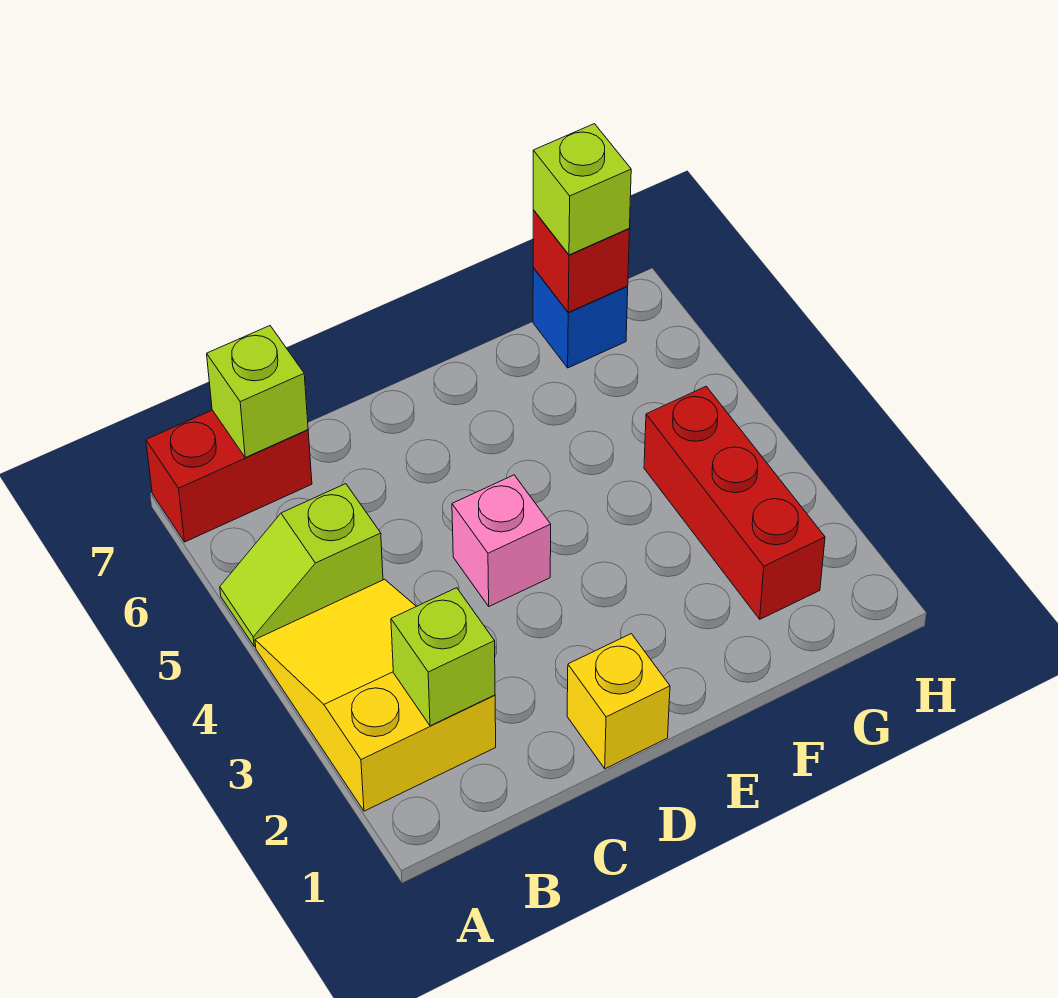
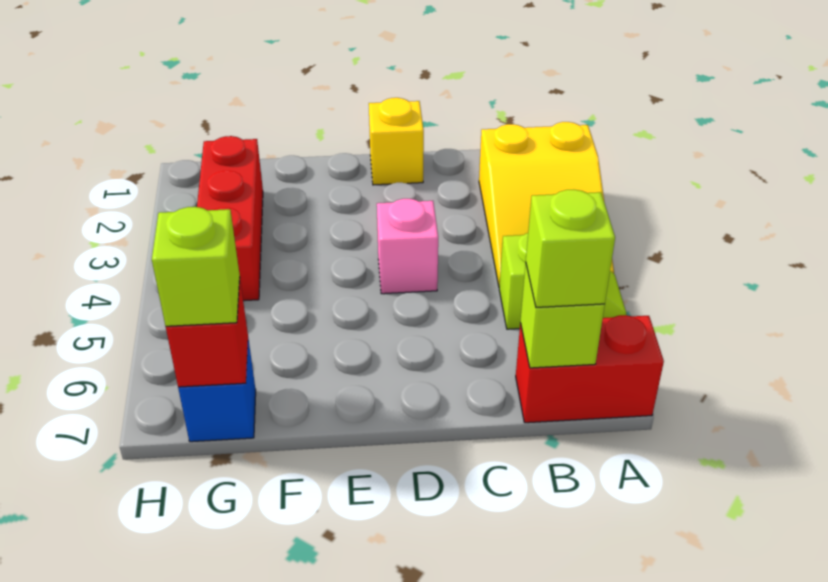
lime brick B2 level 2 -> lime brick B7 level 3

